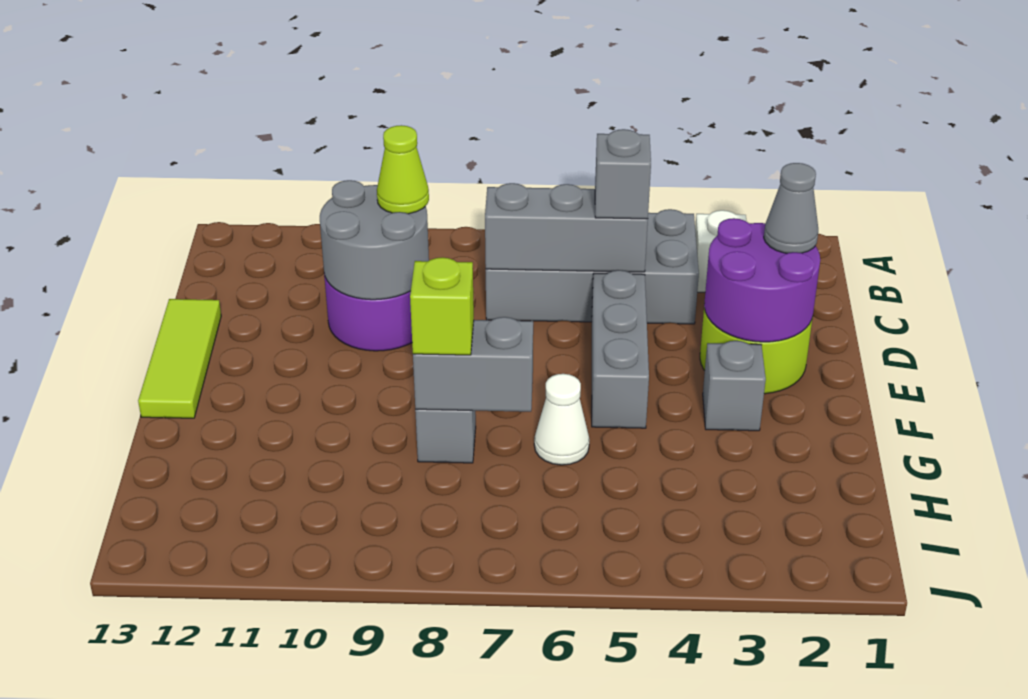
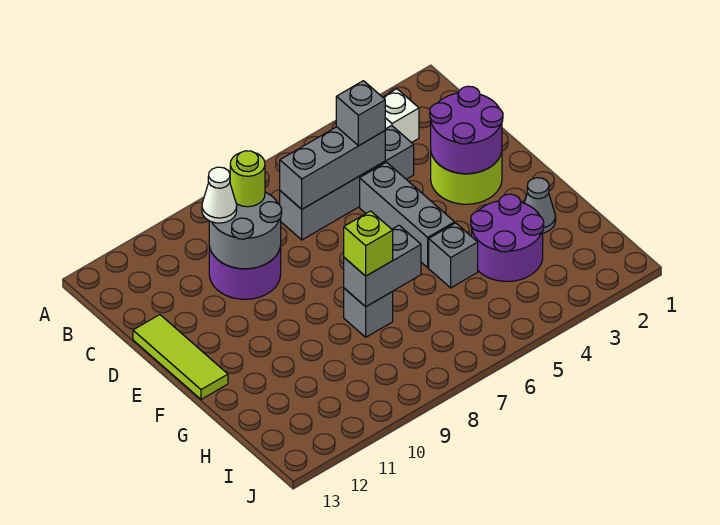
grey brick B4:C7 level 1 -> grey brick C4:C7 level 1
lime cone C9 level 3 -> lime round brick C9 level 3
grey cone D2 level 3 -> grey cone G2 level 1
grey brick F3 level 1 -> grey brick G5 level 1
none -> purple round brick G3:H4 level 1
white cone G6 level 1 -> white cone C10 level 3

